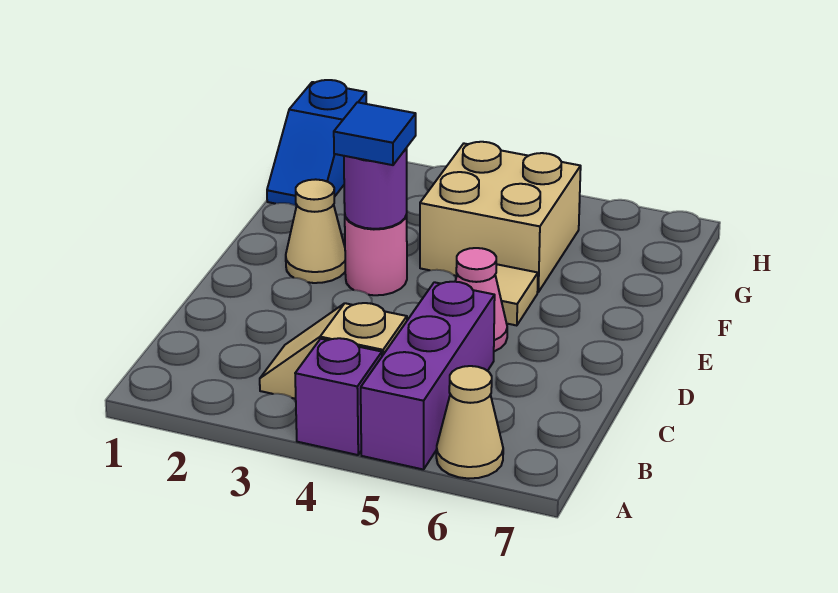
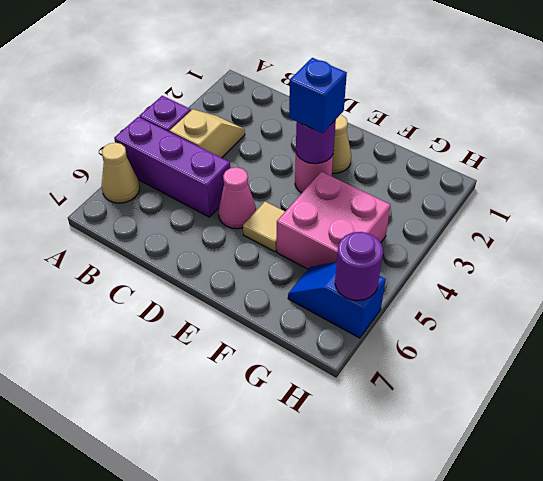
blue tile E3 level 3 -> blue brick E3 level 3
tan brick F4:G5 level 1 -> pink brick F4:G5 level 1
blue slope G1:H1 level 1 top H -> blue slope G6:H6 level 1 top H
none -> purple round brick H6 level 2

